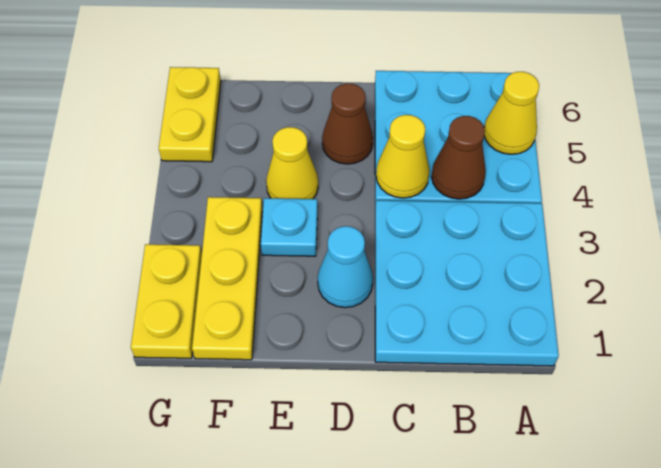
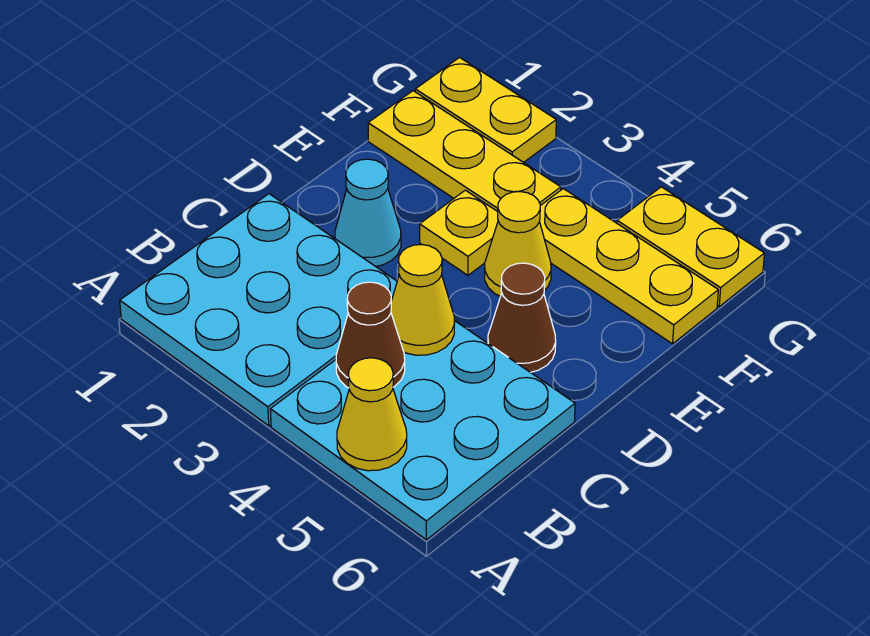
cyan plate E3 level 1 -> yellow plate E3 level 1
none -> yellow plate F4:F6 level 1

